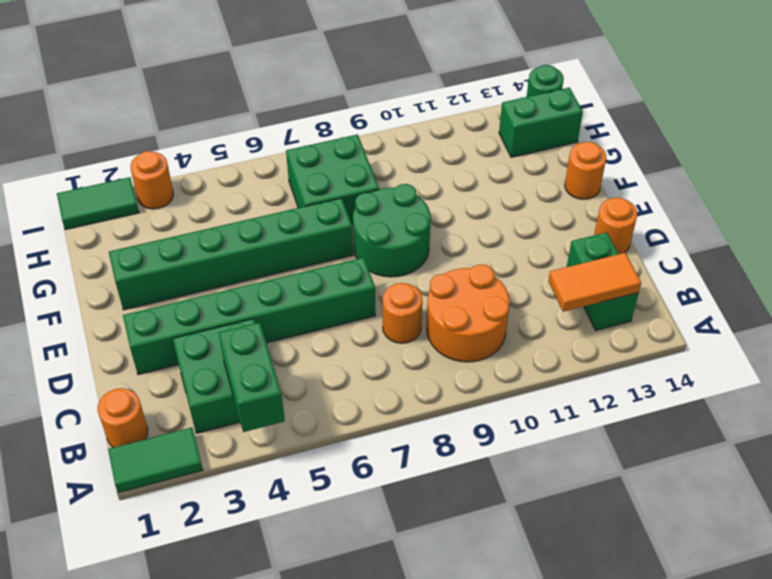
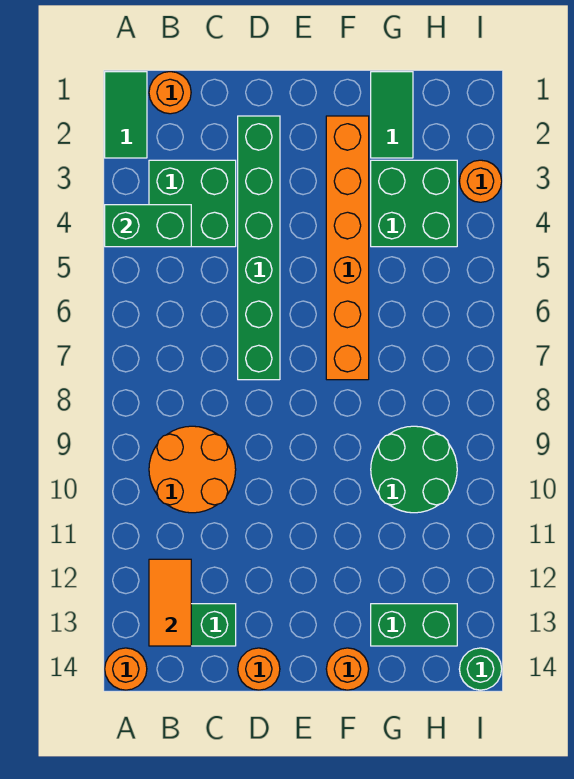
orange round brick C8 level 1 -> orange round brick A14 level 1
green round brick E8:F9 level 1 -> green round brick G9:H10 level 1
green brick F2:F7 level 1 -> orange brick F2:F7 level 1
green brick G7:H8 level 1 -> green brick G3:H4 level 1
green brick H13:H14 level 1 -> green brick G13:H13 level 1
green tile I1:I2 level 1 -> green tile G1:G2 level 1

